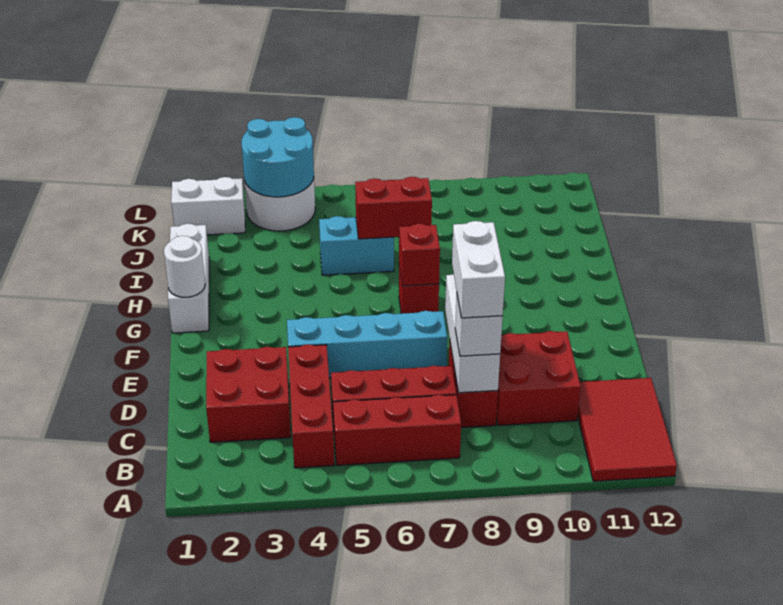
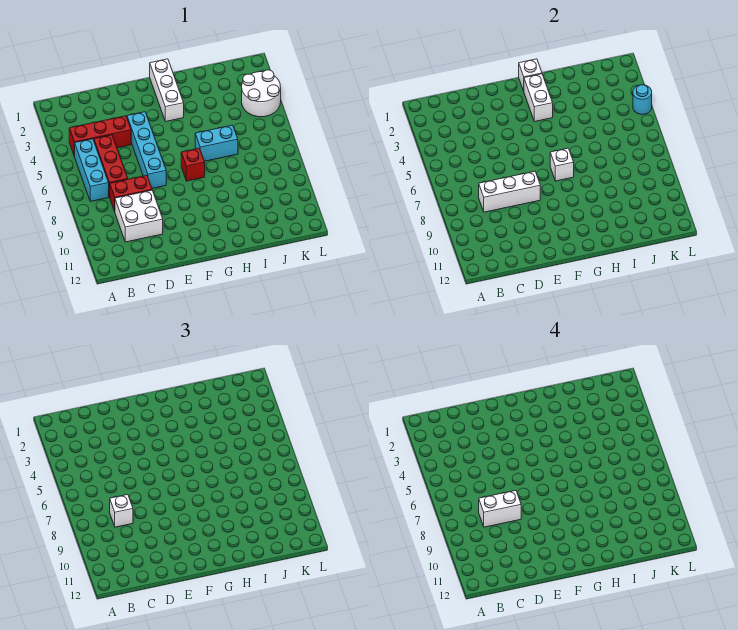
red tile A11:C12 level 1 -> none
red brick B5:B7 level 1 -> cyan brick B5:B7 level 1
red brick C2:D3 level 1 -> none
red brick C9:D10 level 1 -> white brick C9:D10 level 1
white brick G1:I1 level 1 -> white brick G1:G3 level 1
white round brick G1 level 2 -> white brick G1 level 2
red brick G7 level 2 -> white brick G7 level 2
cyan brick I5:I6 level 1 -> cyan brick H6:I6 level 1
red brick I6:I7 level 2 -> none
white brick K1:K2 level 1 -> white brick G2:G3 level 2
cyan round brick K3:L4 level 2 -> cyan round brick L4 level 2

